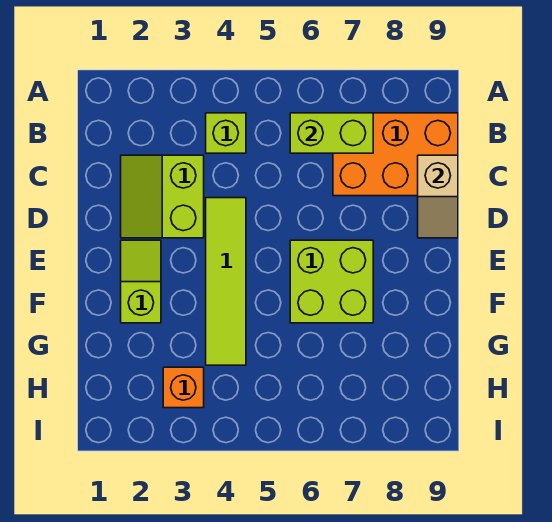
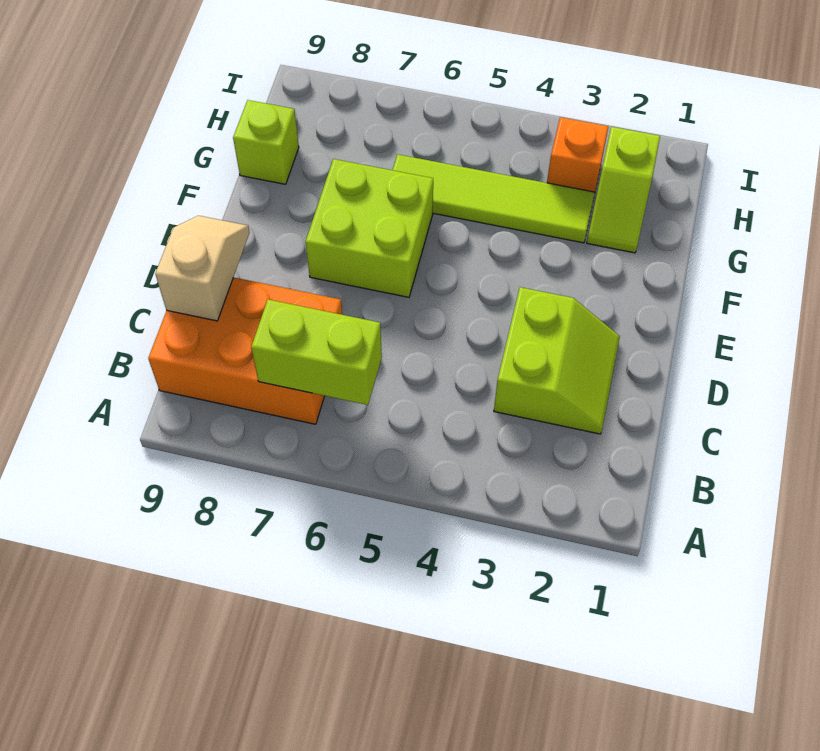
lime brick B4 level 1 -> lime brick G9 level 1
lime tile D4:G4 level 1 -> lime tile G3:G6 level 1
lime slope E2:F2 level 1 top F -> lime slope G2:H2 level 1 top H

